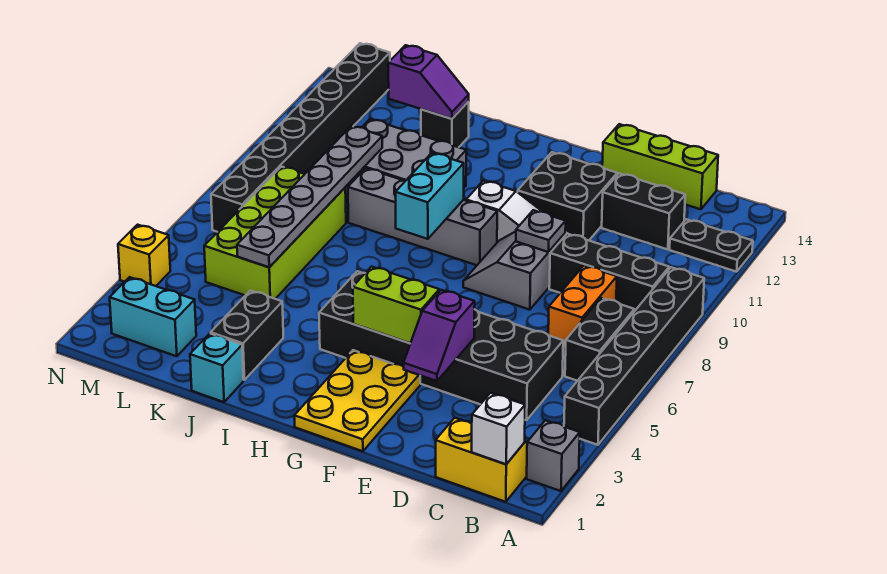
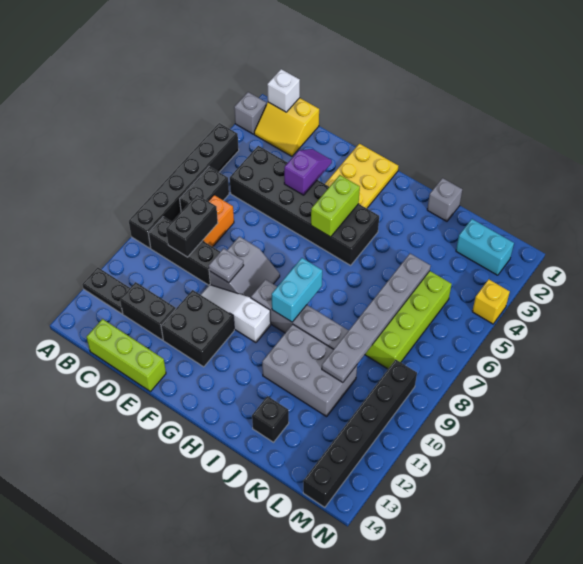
lime brick F4:G4 level 2 -> lime brick G4:G5 level 2
cyan brick J1 level 1 -> grey brick J1 level 1
black brick J2:J3 level 1 -> black brick C8:C9 level 2
purple slope J13:K13 level 2 top K -> none
black brick M7:M14 level 1 -> black brick M9:M14 level 1

